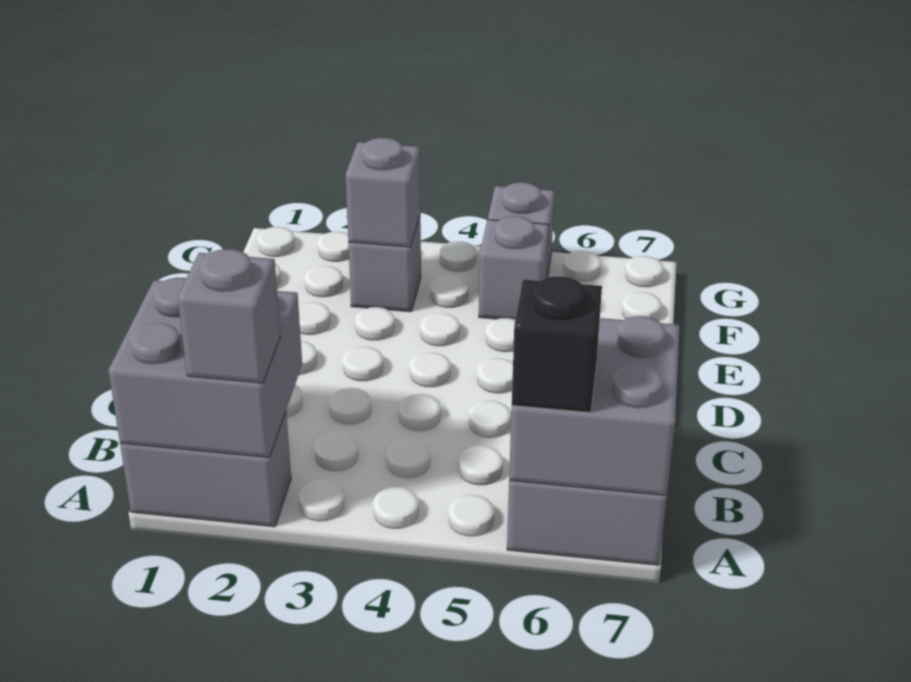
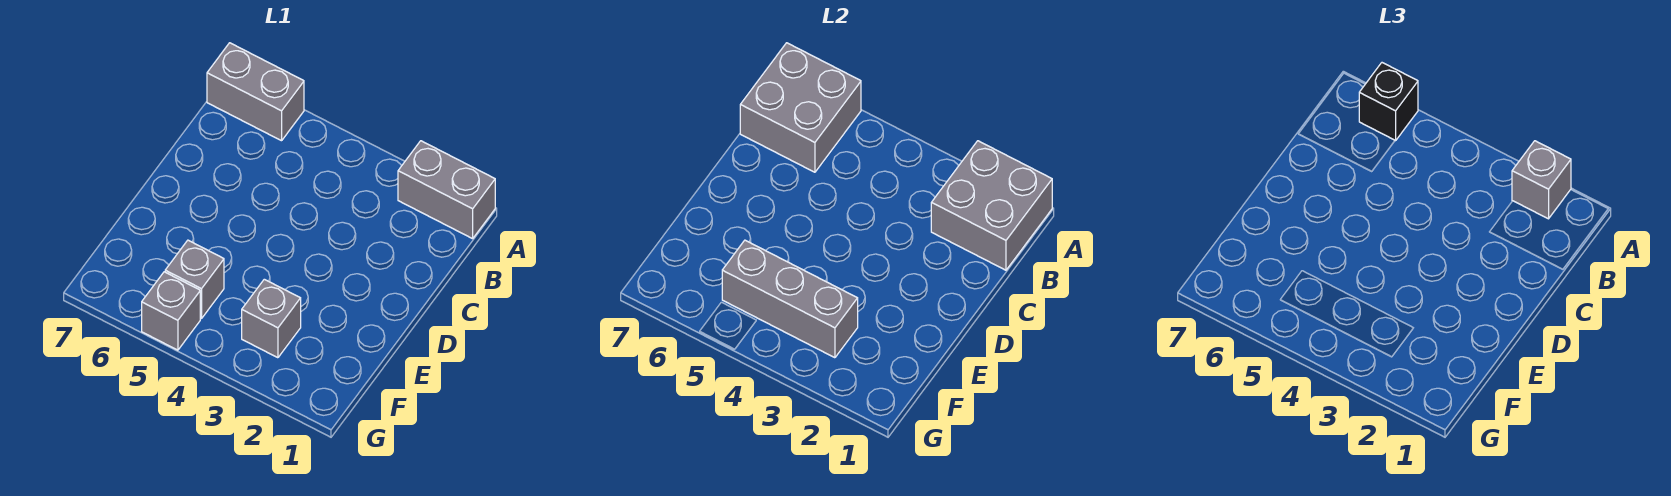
grey brick F3 level 2 -> grey brick F3:F5 level 2

